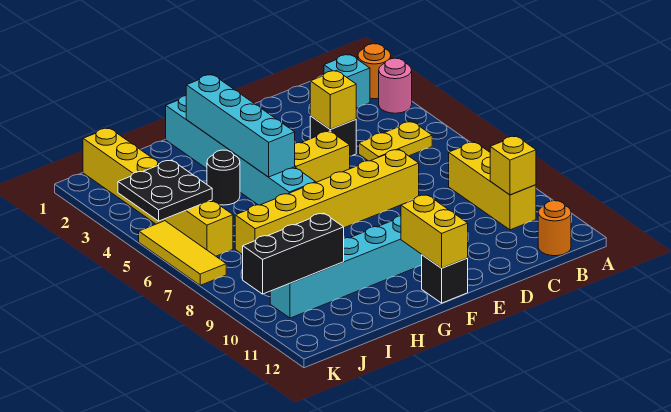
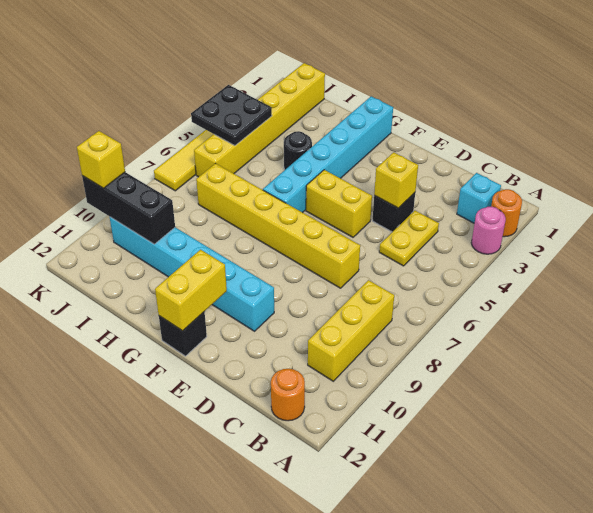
yellow plate B5:C5 level 1 -> yellow plate C4:C5 level 1
yellow brick B10 level 2 -> yellow brick K10 level 3
cyan brick G2:G5 level 2 -> none

